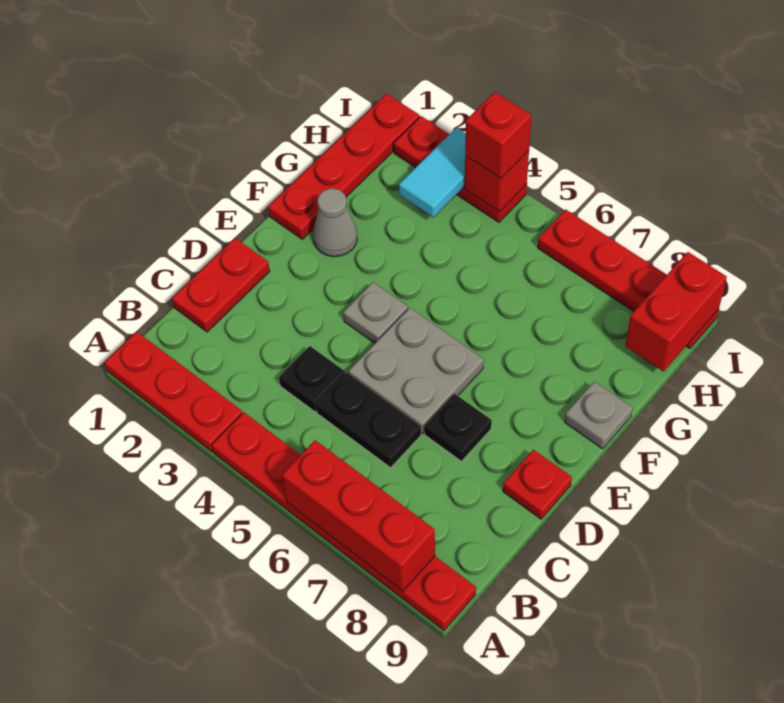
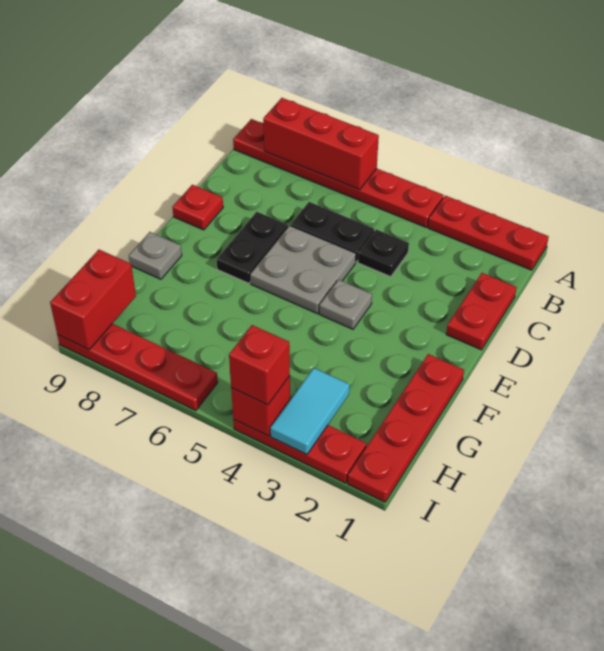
black plate D7 level 1 -> black plate D7:E7 level 1
grey cone F2 level 1 -> none

